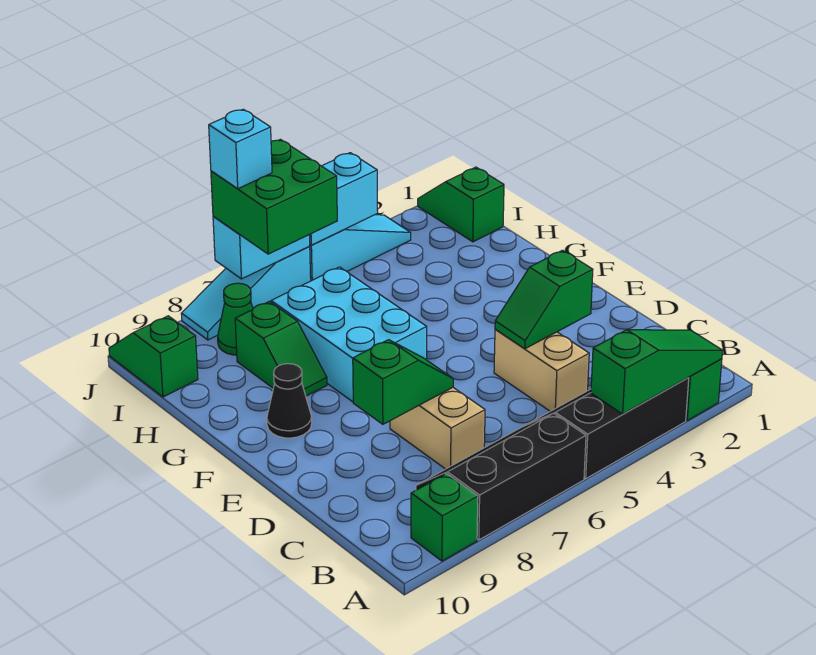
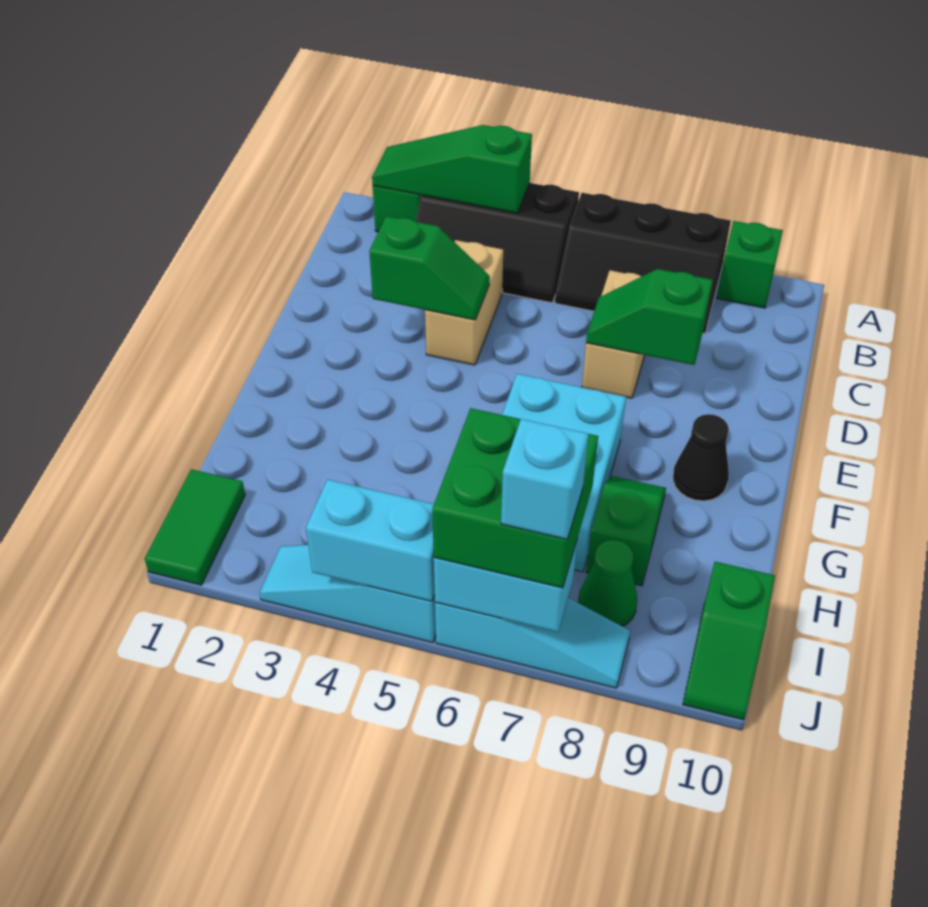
green slope I1:J1 level 1 top I -> green tile I1:J1 level 1

